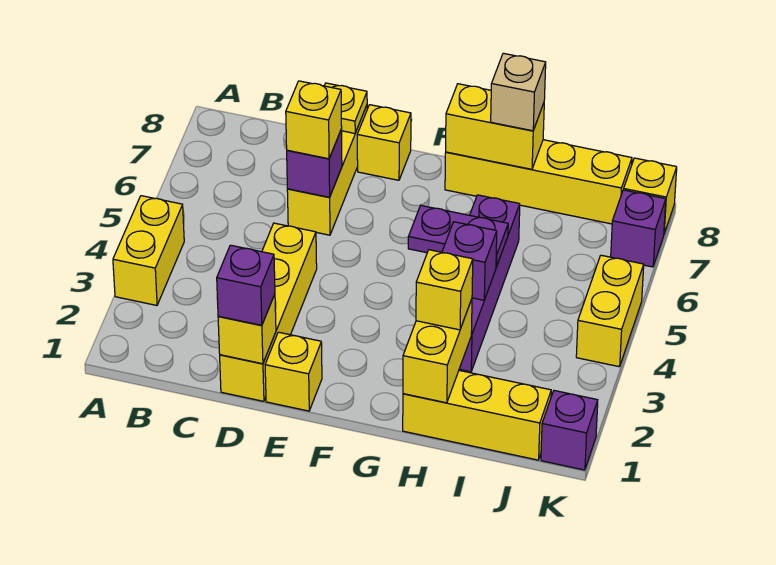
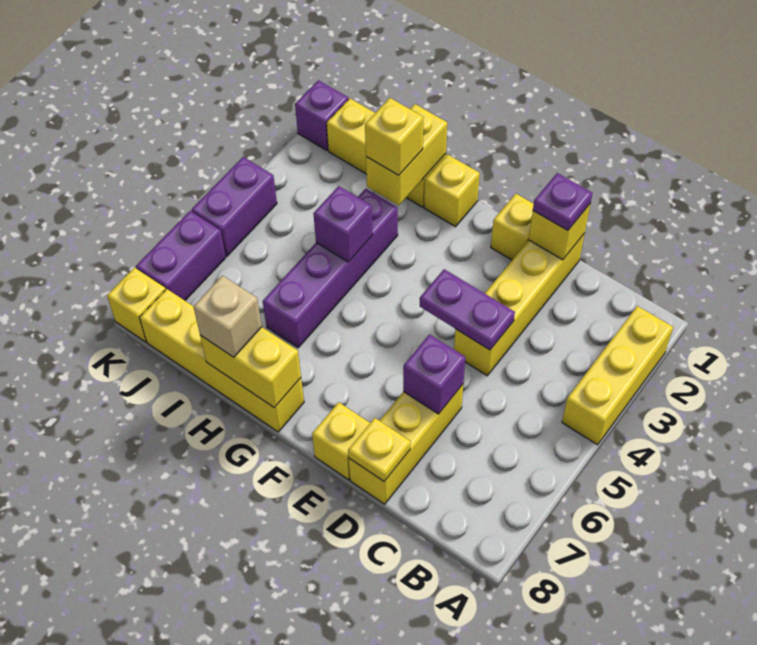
yellow brick A3:A4 level 1 -> yellow brick A2:A4 level 1
purple brick D1 level 3 -> purple plate D1 level 3
yellow brick D6 level 3 -> yellow brick G1 level 1
purple plate G5:H5 level 2 -> purple plate D4:E4 level 2
yellow brick K4:K5 level 1 -> purple brick K4:K5 level 1
purple brick K7 level 1 -> purple brick K6:K7 level 1

